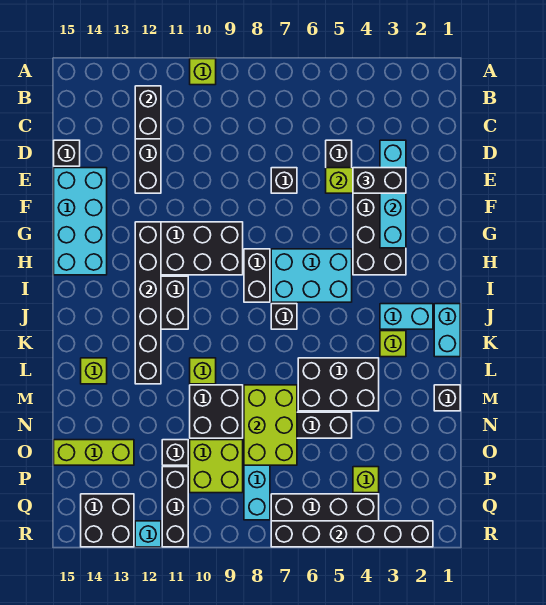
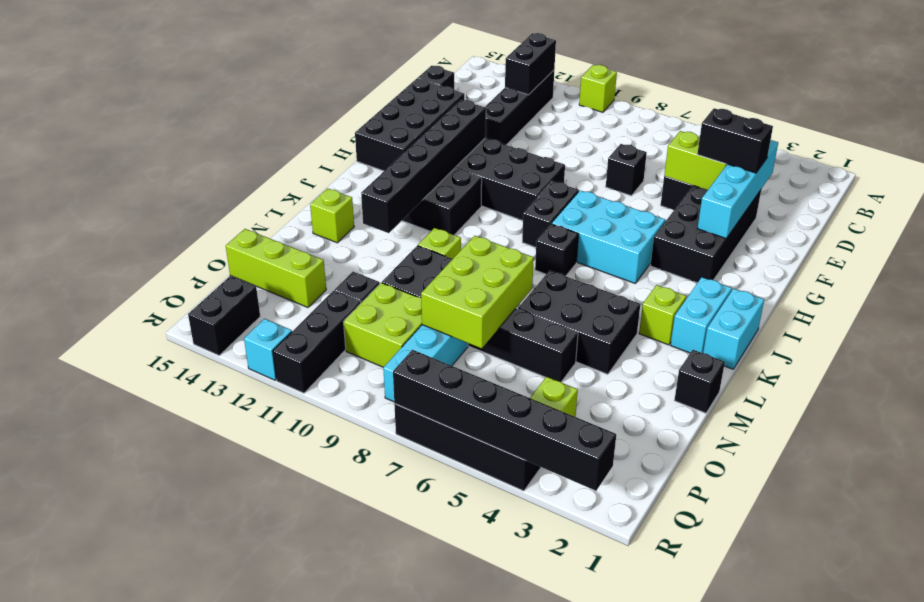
cyan brick E14:H15 level 1 -> black brick E14:H15 level 1
cyan brick J2:J3 level 1 -> cyan brick J2:K2 level 1
black brick Q13:R14 level 1 -> black brick Q14:R14 level 1

